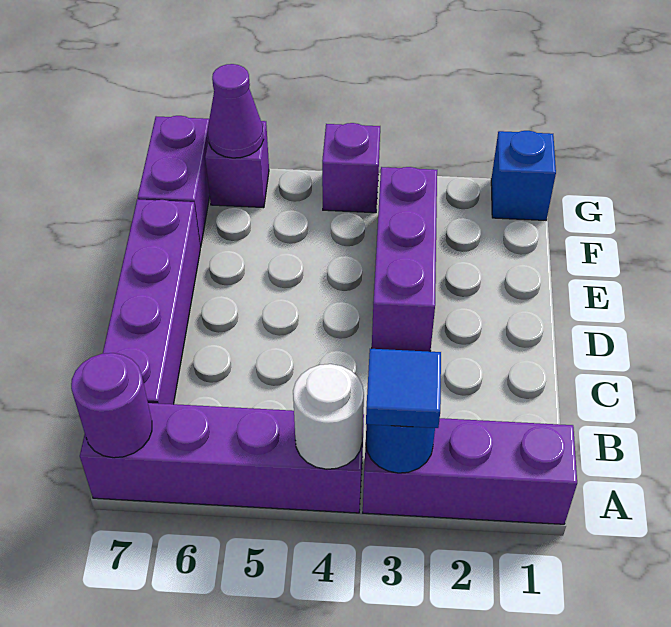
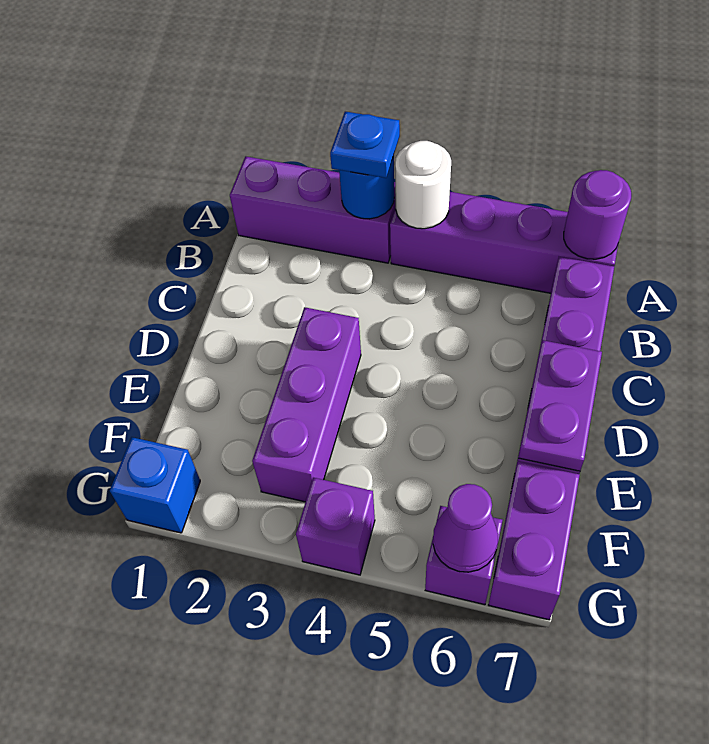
blue tile A3 level 3 -> blue plate A3 level 3
none -> purple plate D7:E7 level 2

